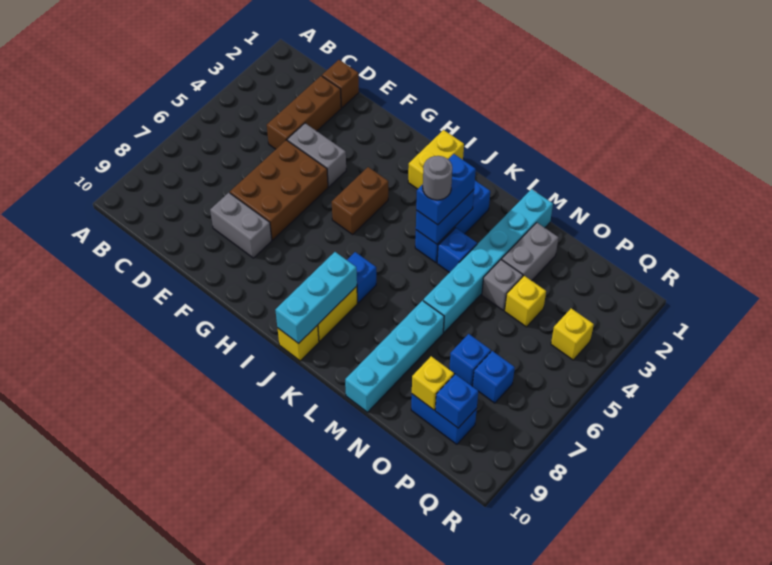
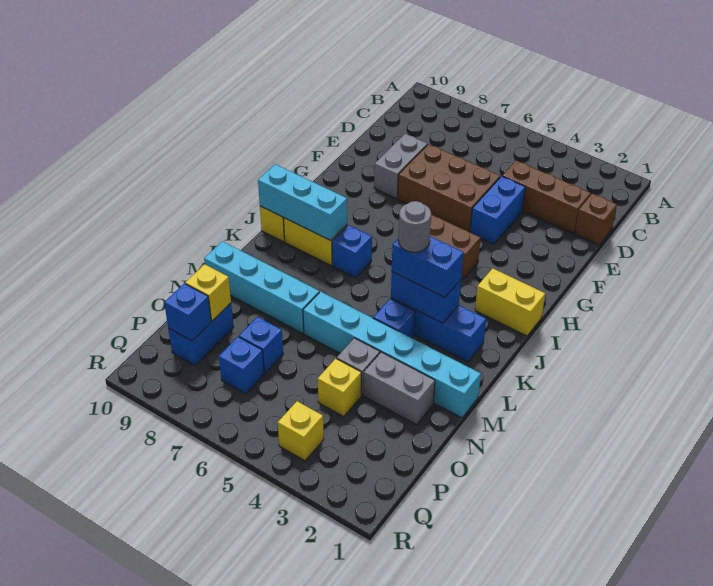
grey brick E4:F4 level 1 -> blue brick E4:F4 level 1

